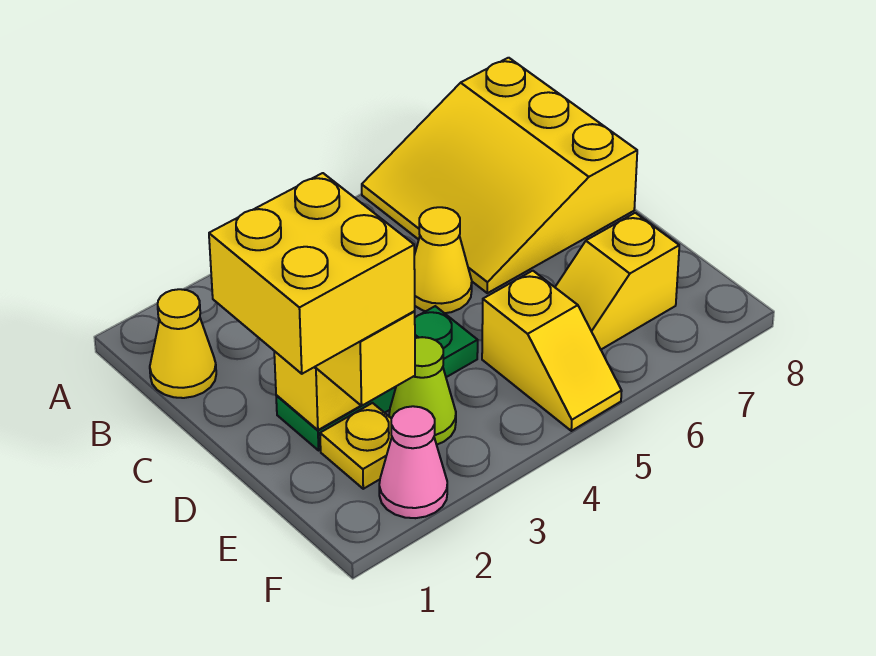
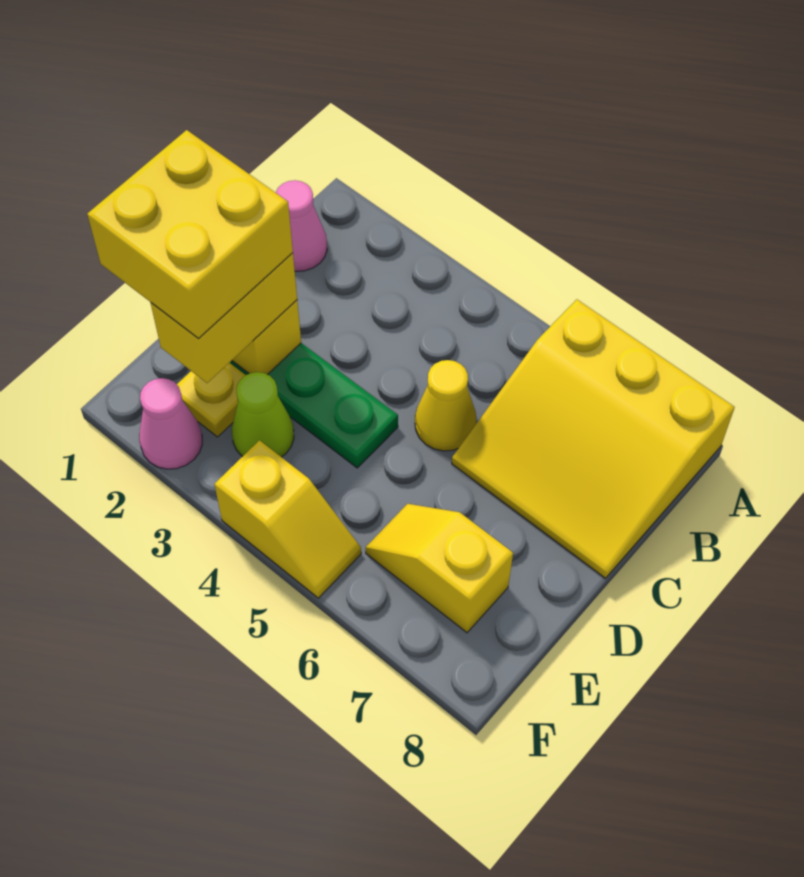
yellow slope A6:C8 level 1 top 8 -> yellow slope A6:C8 level 1 top A
yellow cone B1 level 1 -> pink cone B1 level 1
yellow slope E5:F5 level 1 top E -> yellow slope F4:F5 level 1 top 4

